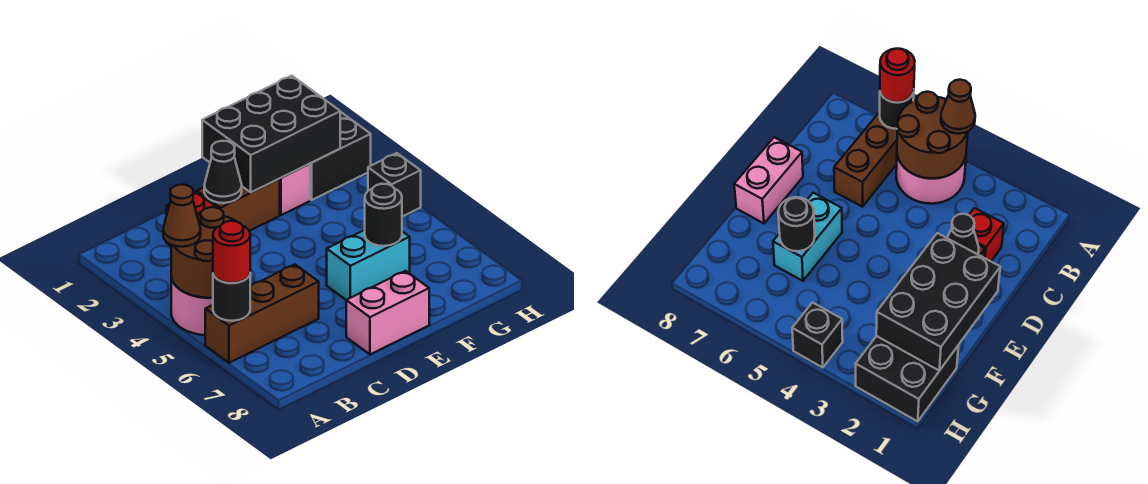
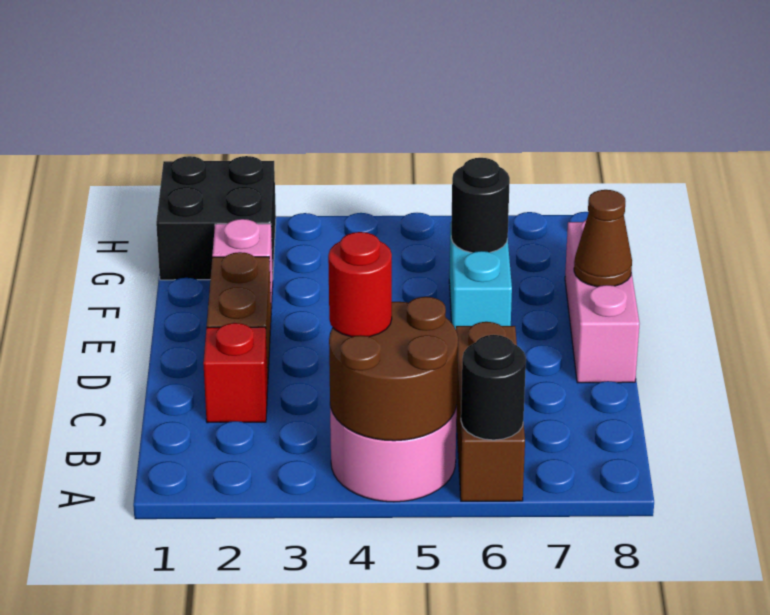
brown cone A4 level 3 -> brown cone E8 level 2
red round brick A6 level 3 -> red round brick B4 level 3
black cone D2 level 2 -> none
pink brick D8:E8 level 1 -> pink brick D8:F8 level 1
black brick E1:G2 level 2 -> none
black brick H4 level 1 -> none

